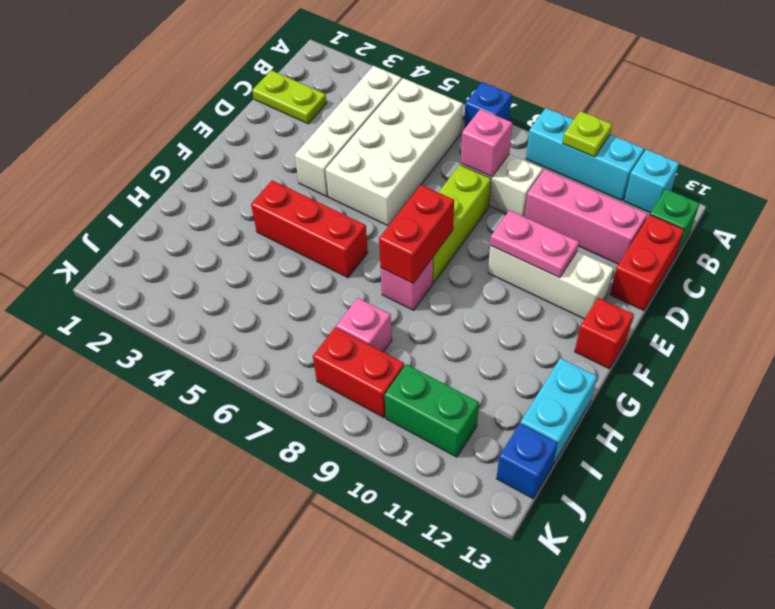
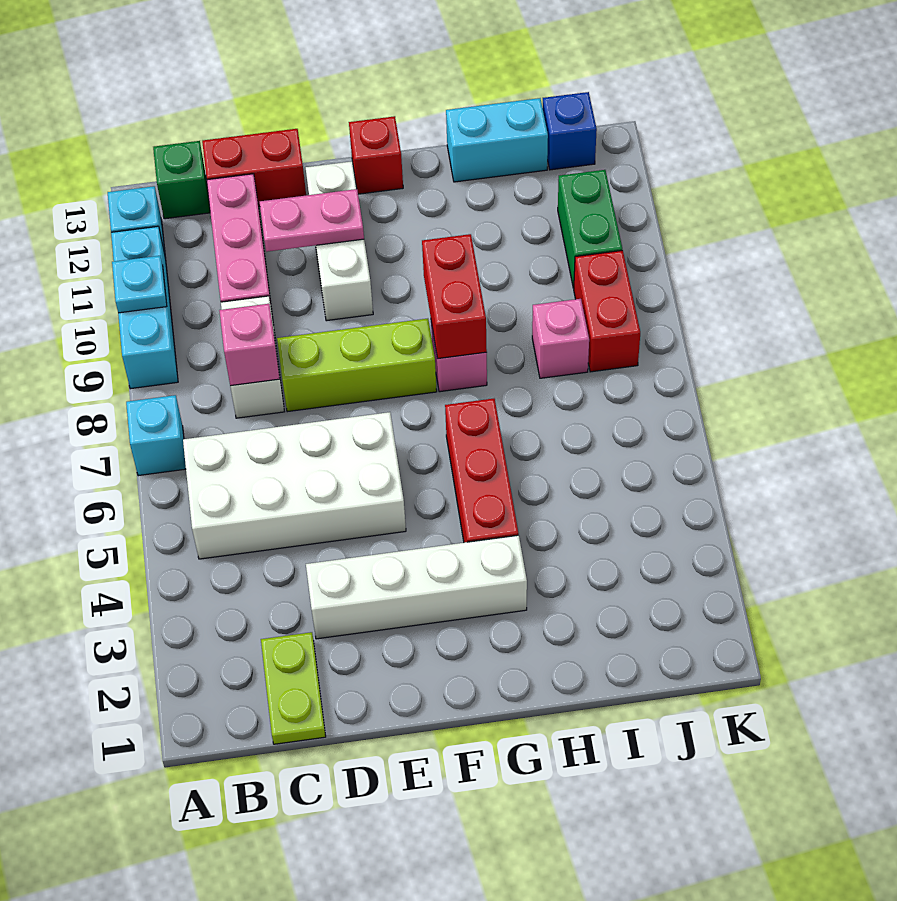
blue brick A7 level 1 -> cyan brick A7 level 1
lime plate A10 level 2 -> cyan plate A10 level 2
white brick B4:E4 level 1 -> white brick D3:G3 level 1
pink plate E10:E11 level 2 -> pink plate D11:E11 level 2
red brick F8:G8 level 2 -> red brick G8:G9 level 2

